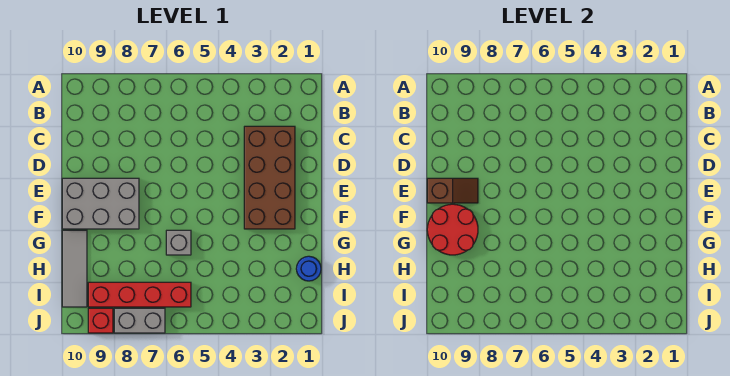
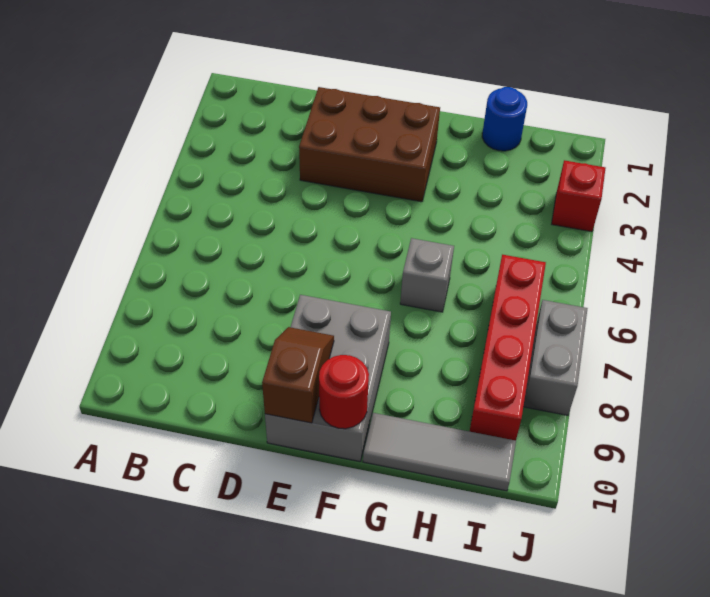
brown brick C2:F3 level 1 -> brown brick D2:F3 level 1
red round brick F9:G10 level 2 -> red round brick F10 level 2
red brick J9 level 1 -> red brick J3 level 1

